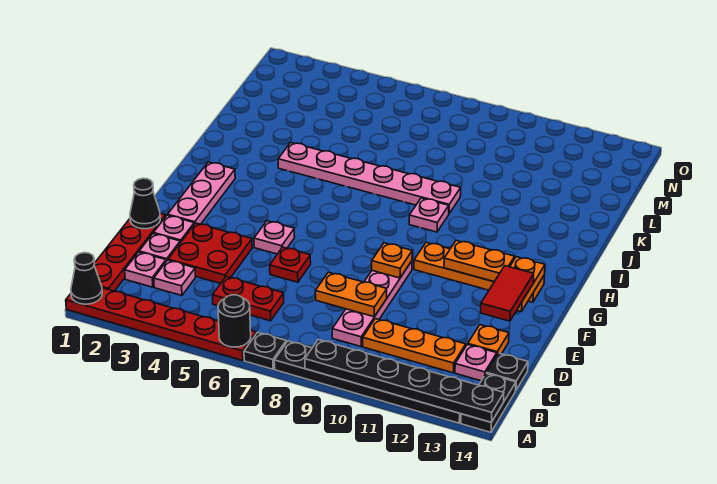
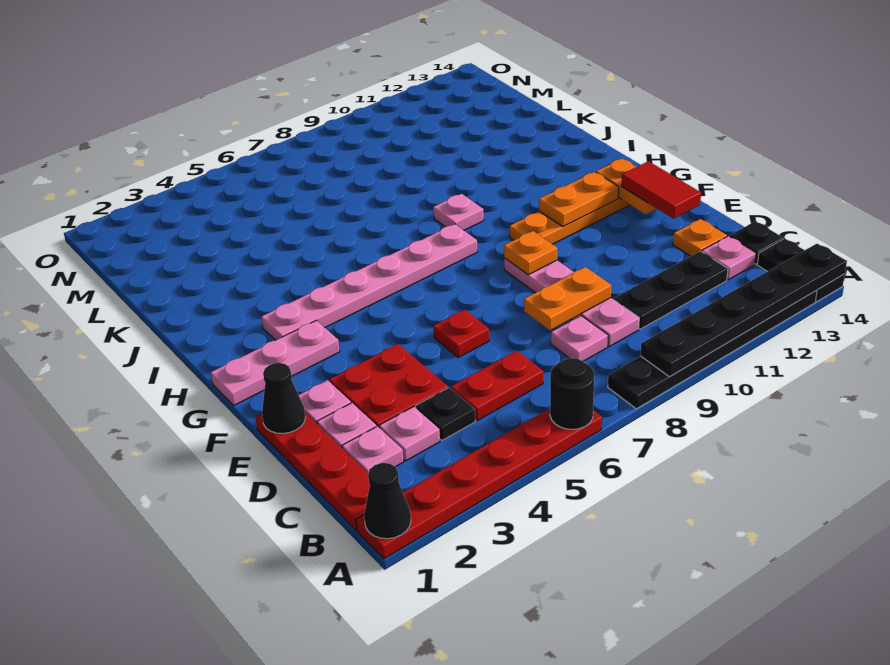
black plate A7 level 1 -> black plate C4 level 1
orange plate C10:C12 level 1 -> black plate C10:C12 level 1
pink plate F2:H2 level 1 -> pink plate G1:G3 level 1
pink plate F5 level 1 -> pink plate C8 level 1
pink plate J4:J9 level 1 -> pink plate H3:H8 level 1

